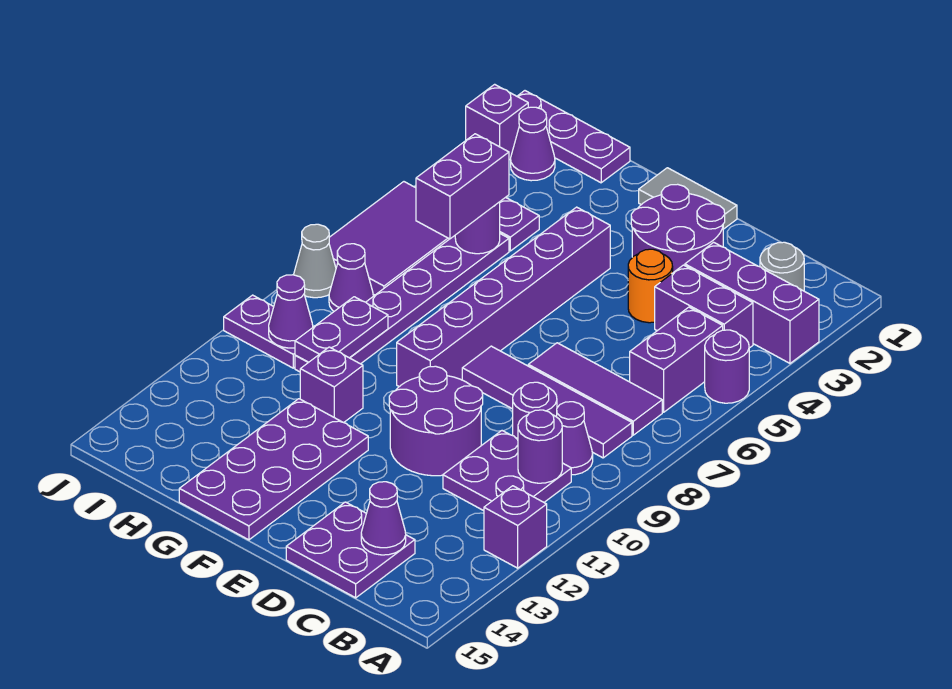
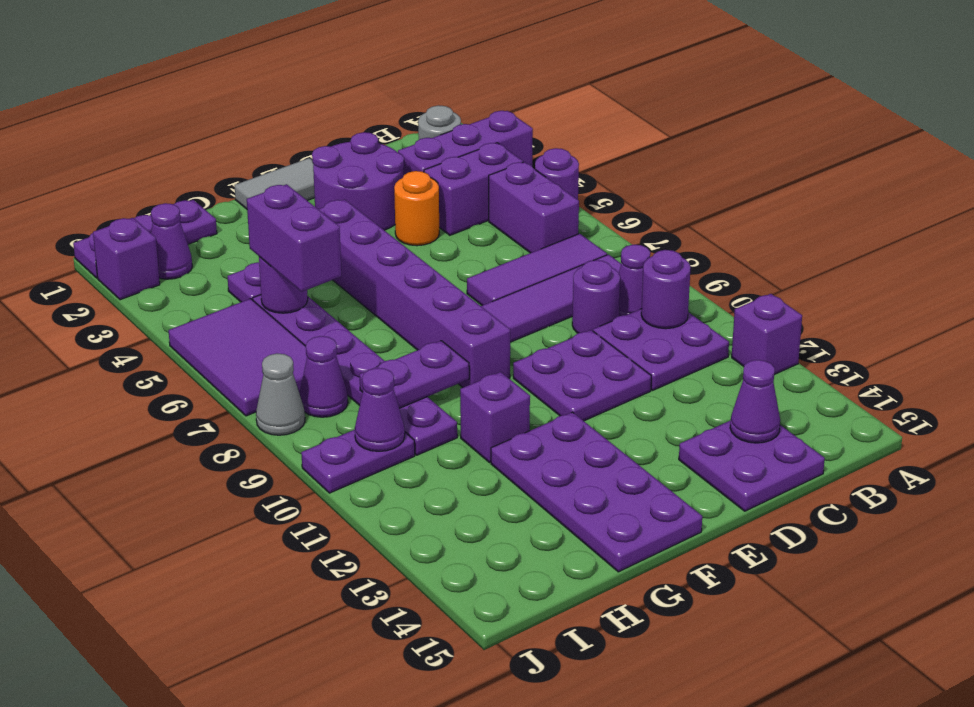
purple round brick D10:E11 level 1 -> purple plate D10:E11 level 1
purple plate H9:H10 level 2 -> purple plate G9:H9 level 2

